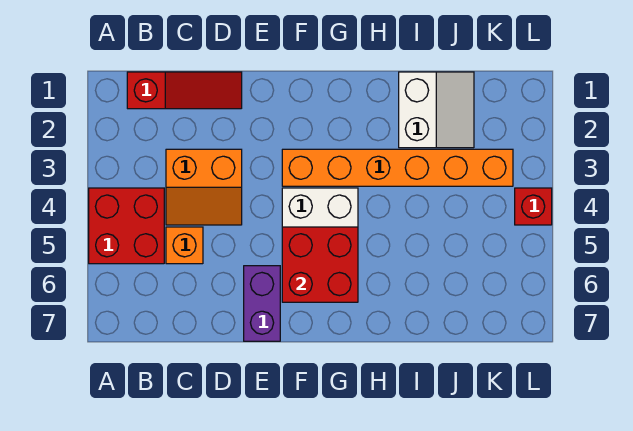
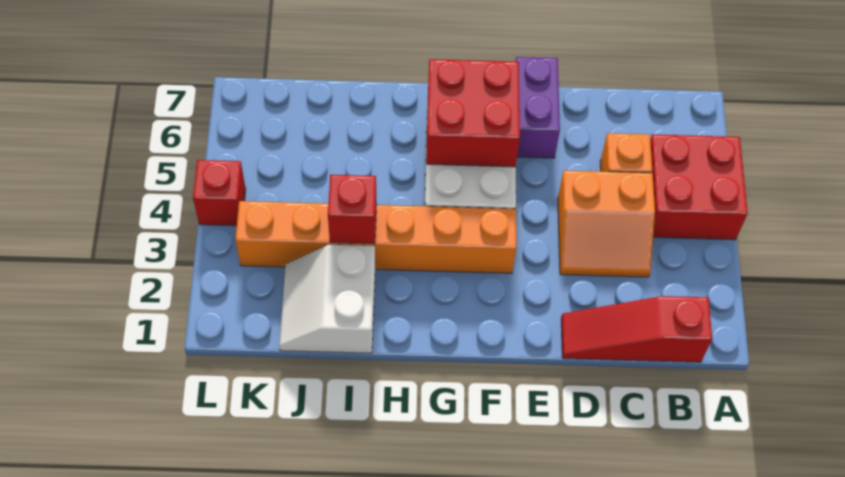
orange slope C3:D4 level 1 top 3 -> orange slope C3:D4 level 1 top 4
none -> red brick I3 level 2

